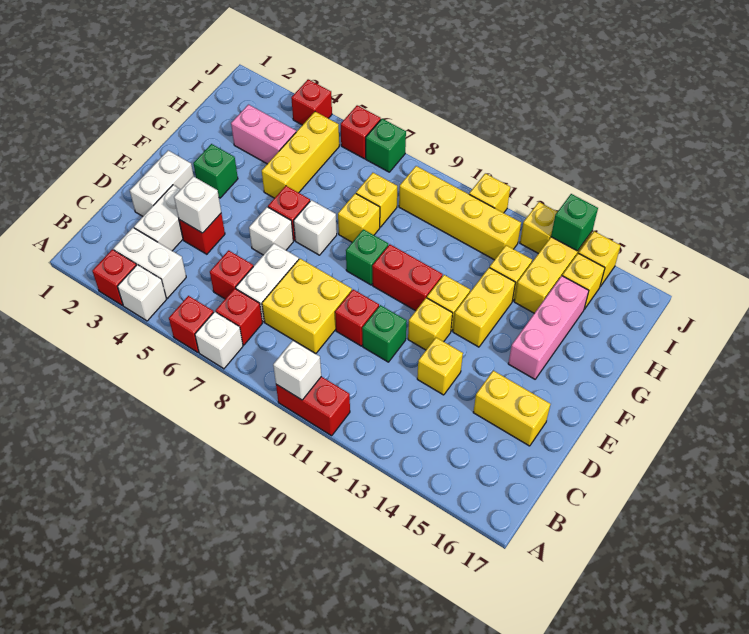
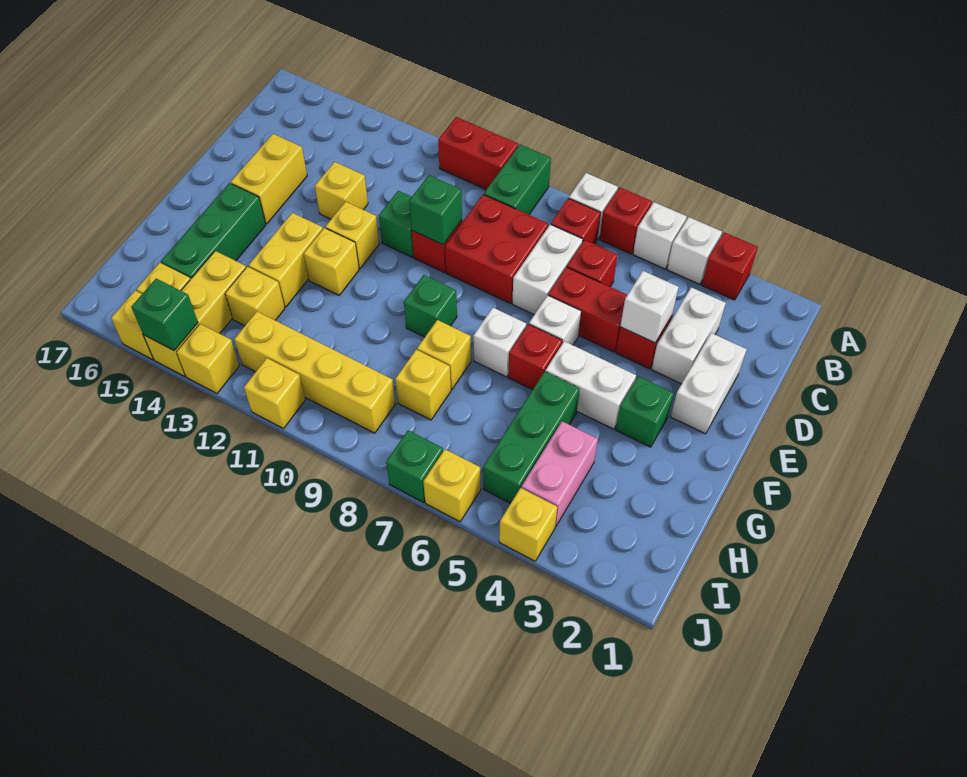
none -> green brick A9:B9 level 1
white brick A10 level 2 -> white brick A5 level 1
white brick B3:B4 level 1 -> white brick F4:F5 level 1
yellow brick C8:D9 level 1 -> red brick C8:D9 level 1
none -> green brick D10 level 2
yellow brick D15:D16 level 1 -> yellow brick D15:E15 level 1
red brick F10:F11 level 1 -> red brick D5:D6 level 1
pink brick F15:H15 level 1 -> green brick F15:H15 level 1
yellow brick G5:I5 level 1 -> green brick G5:I5 level 1
pink brick H3:H4 level 1 -> pink brick H4:I4 level 1
red brick J4 level 1 -> yellow brick J4 level 1
red brick J6 level 1 -> yellow brick J6 level 1

